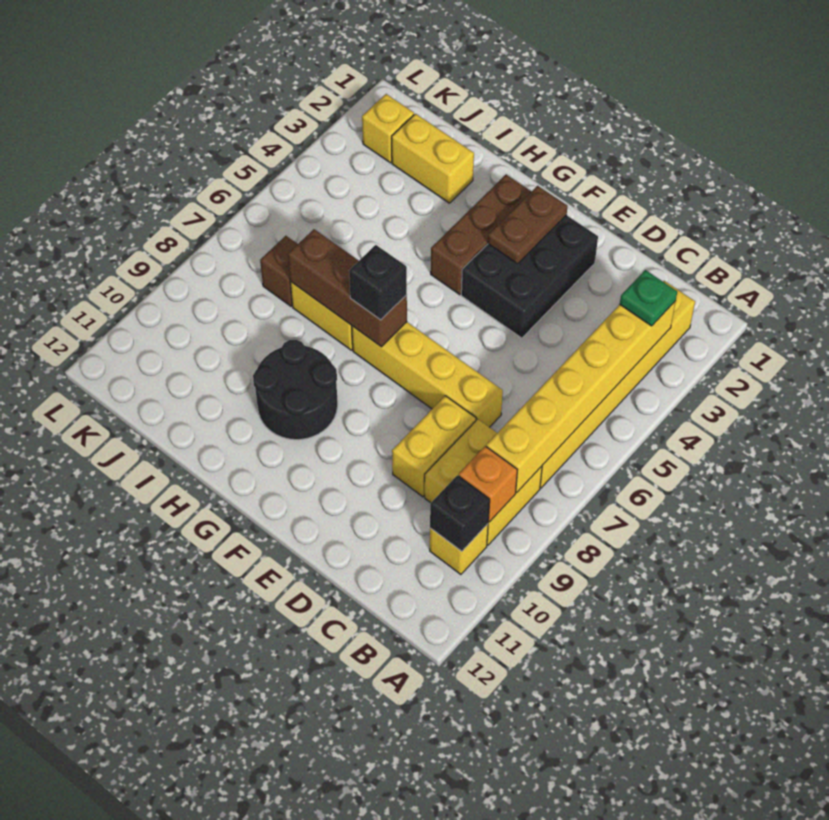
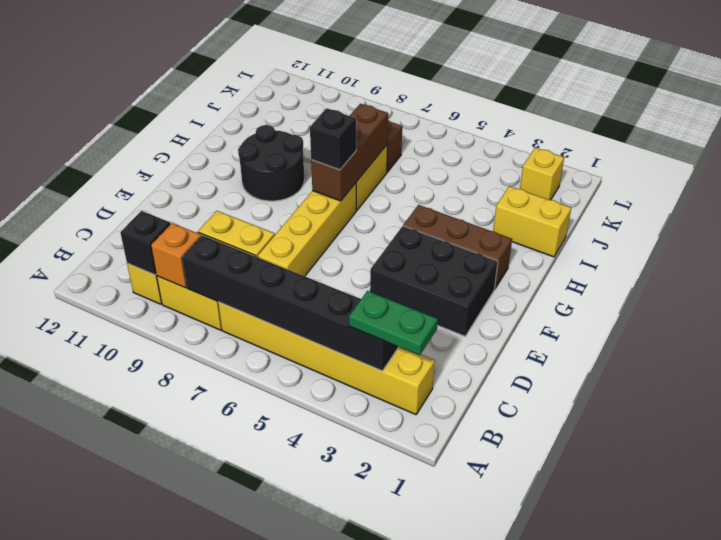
yellow brick B3:B8 level 2 -> black brick B3:B8 level 2
green plate B3 level 3 -> green plate B2:B3 level 3
brown plate F2:F3 level 2 -> none
yellow brick I2:J2 level 1 -> yellow brick I1:I2 level 1

